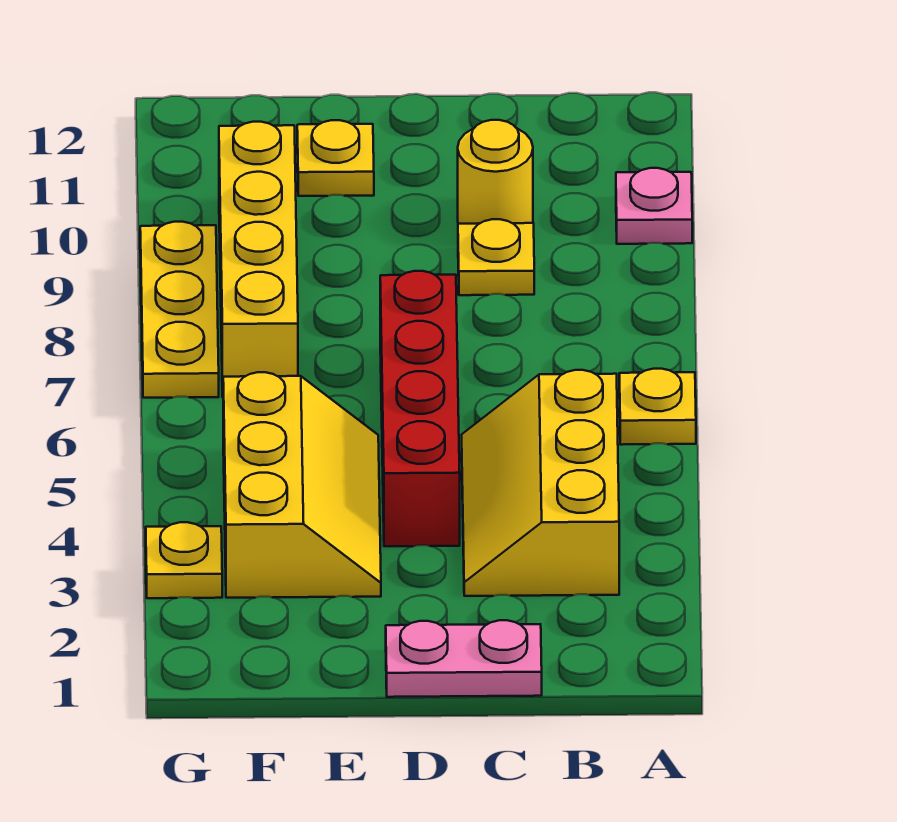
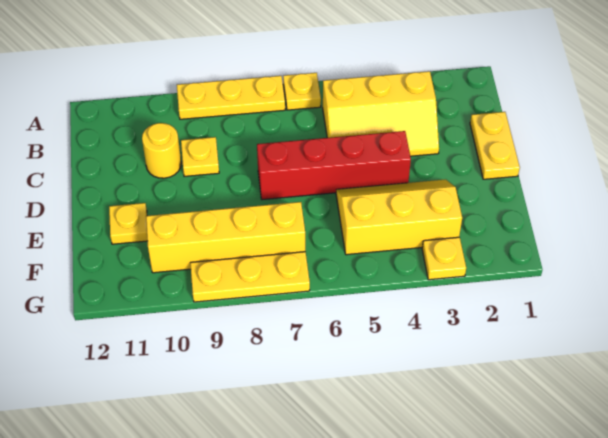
none -> yellow plate A7:A9 level 1
pink plate A10 level 1 -> none
pink plate C1:D1 level 1 -> yellow plate C1:D1 level 1

